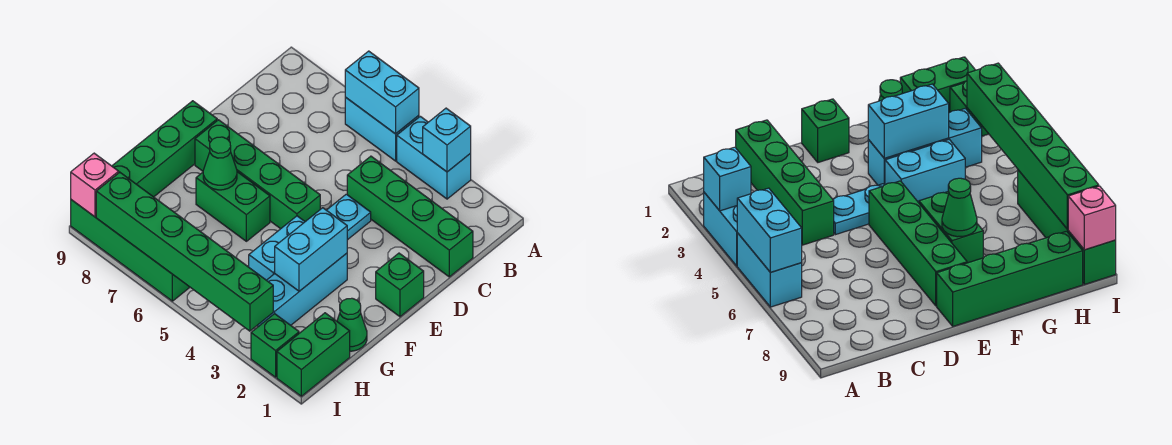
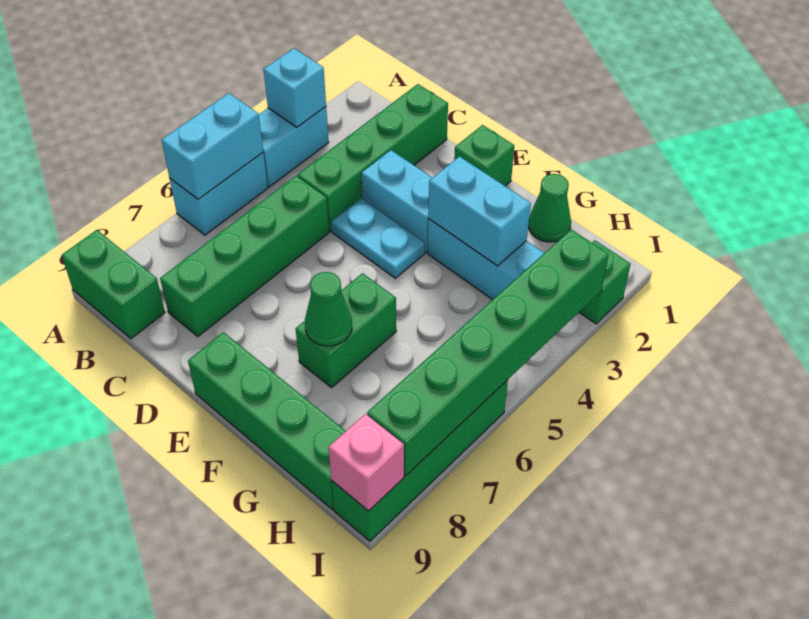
green brick E5:E8 level 1 -> green brick C5:C8 level 1
cyan brick F4:G4 level 1 -> cyan brick D3:E3 level 1
green brick H1:I1 level 1 -> green brick A9:B9 level 1

